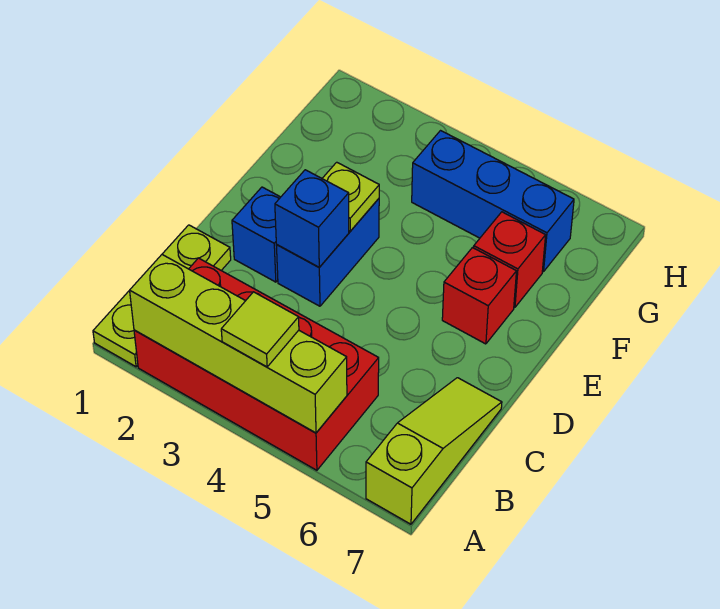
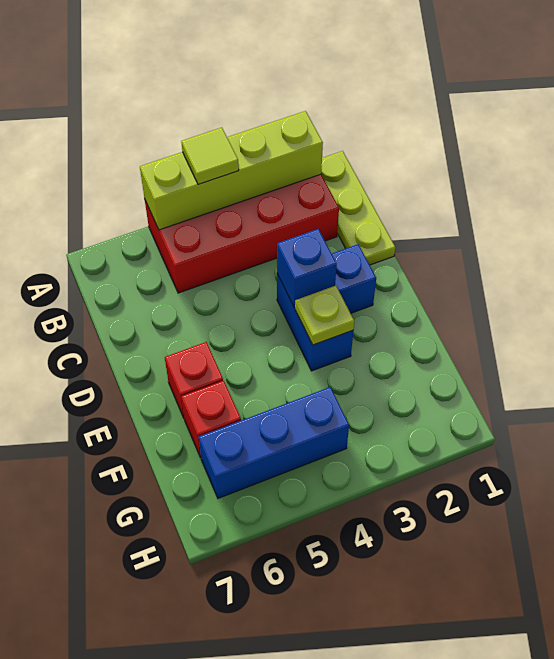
lime slope A7:C7 level 1 top A -> none

